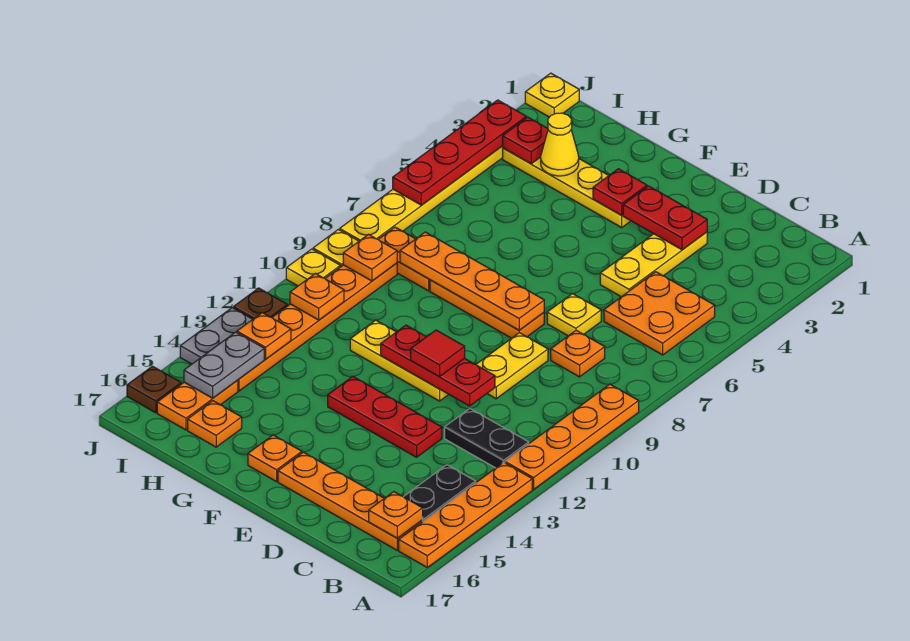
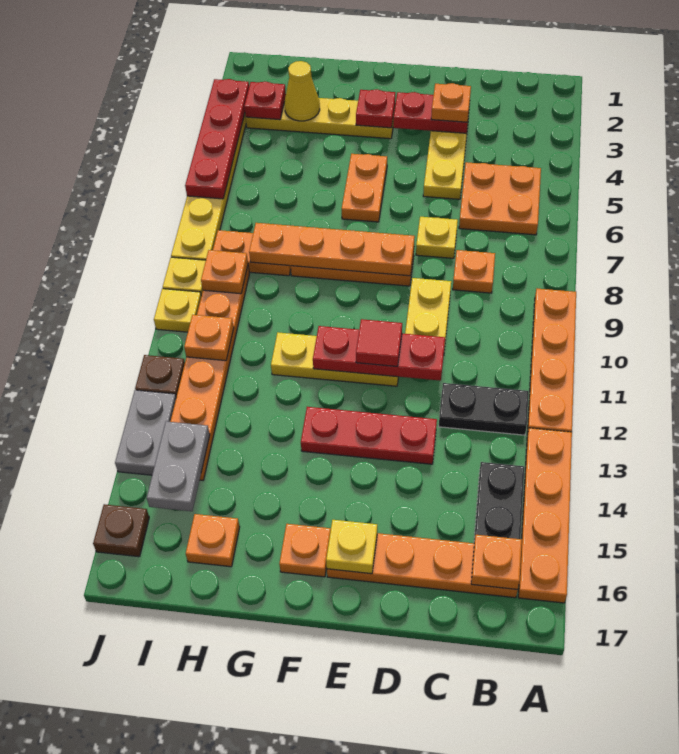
orange plate I13 level 2 -> orange plate D3 level 3
orange plate I15:I16 level 1 -> orange plate F5:F6 level 1
yellow plate J1 level 1 -> yellow plate E16 level 2

